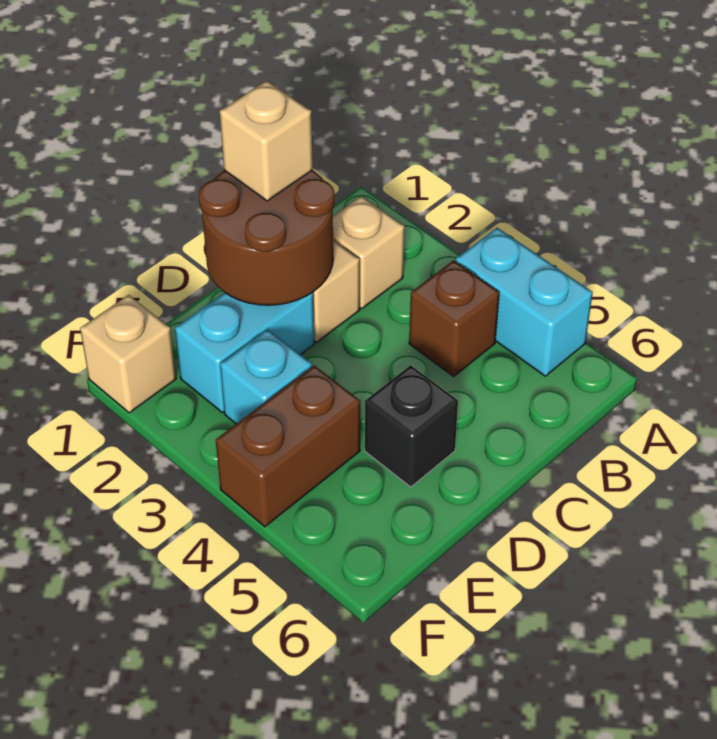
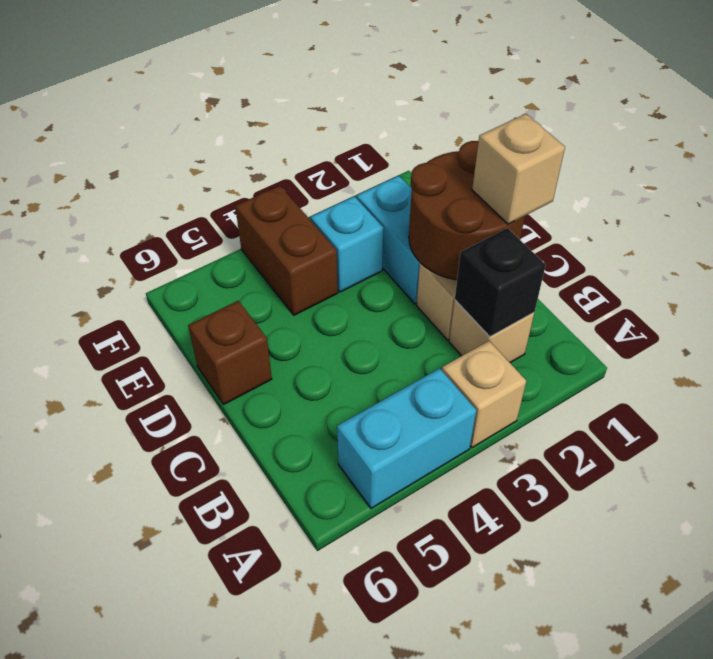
brown brick B4 level 1 -> brown brick D6 level 1
black brick D5 level 1 -> black brick B2 level 2
tan brick F1 level 1 -> tan brick A3 level 1

